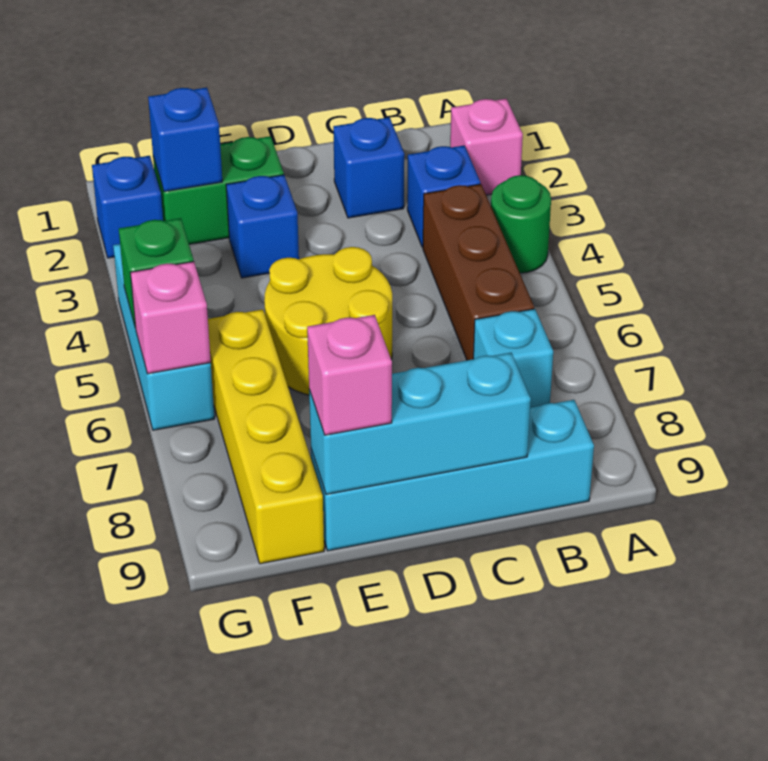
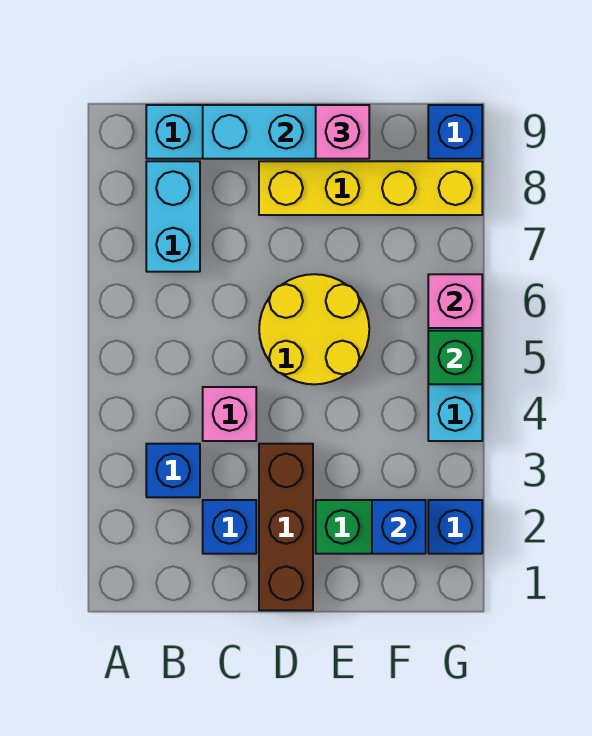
pink brick A2 level 1 -> pink brick C4 level 1
green round brick A4 level 1 -> none
brown brick B4:B6 level 1 -> brown brick D1:D3 level 1
cyan brick B7 level 1 -> cyan brick B7:B8 level 1
blue brick E3 level 1 -> blue brick G9 level 1
yellow brick F6:F9 level 1 -> yellow brick D8:G8 level 1

